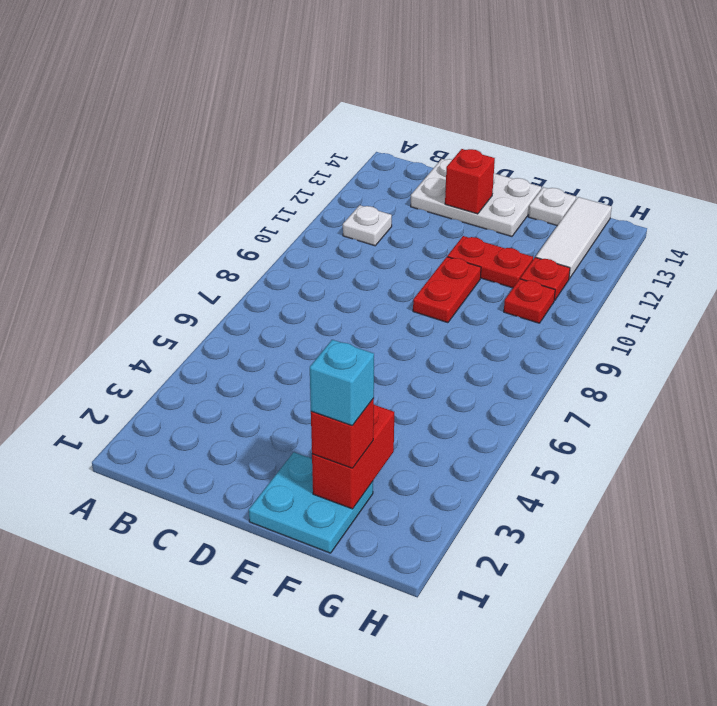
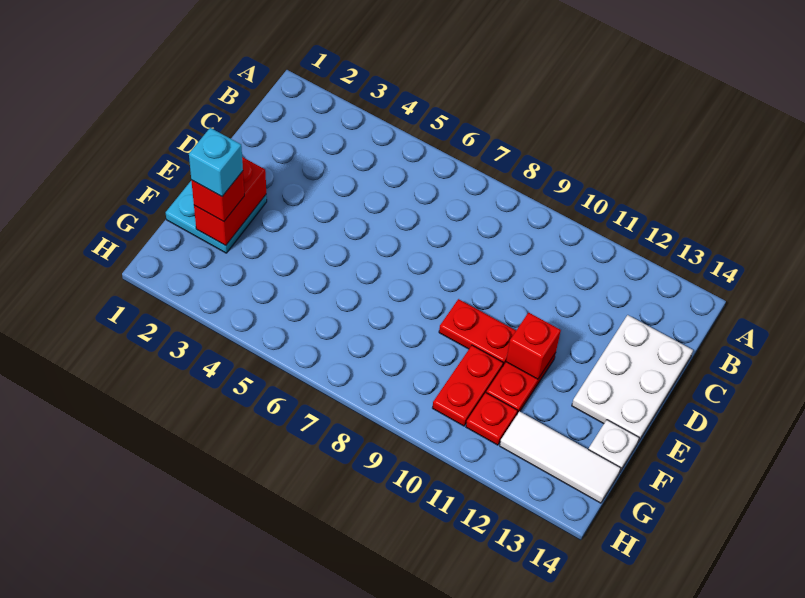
white plate B11 level 1 -> none
red brick D13 level 2 -> red brick E11 level 2
red brick F2:F3 level 2 -> red brick E2:F2 level 2
red plate G10 level 1 -> red plate F10:G10 level 1

